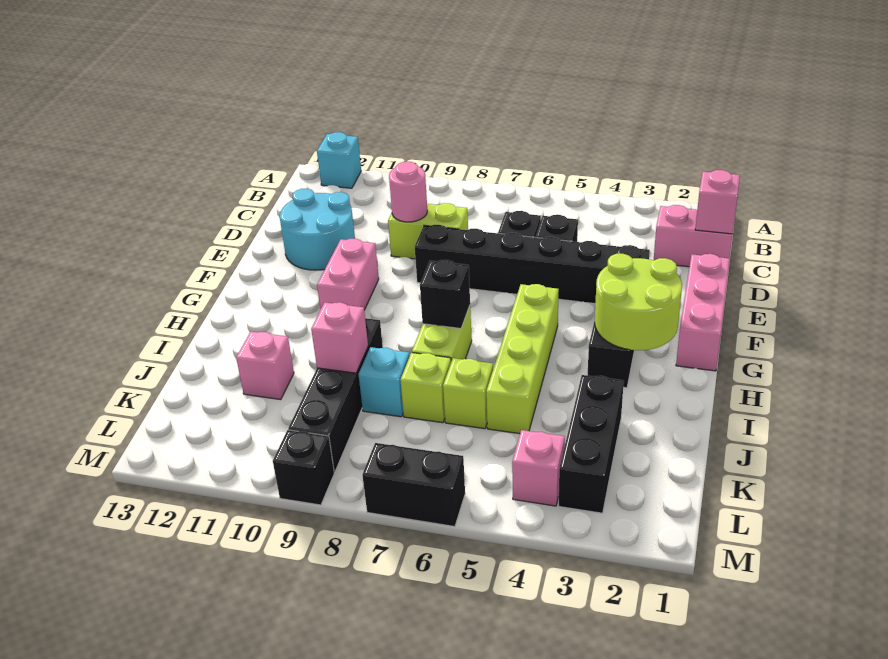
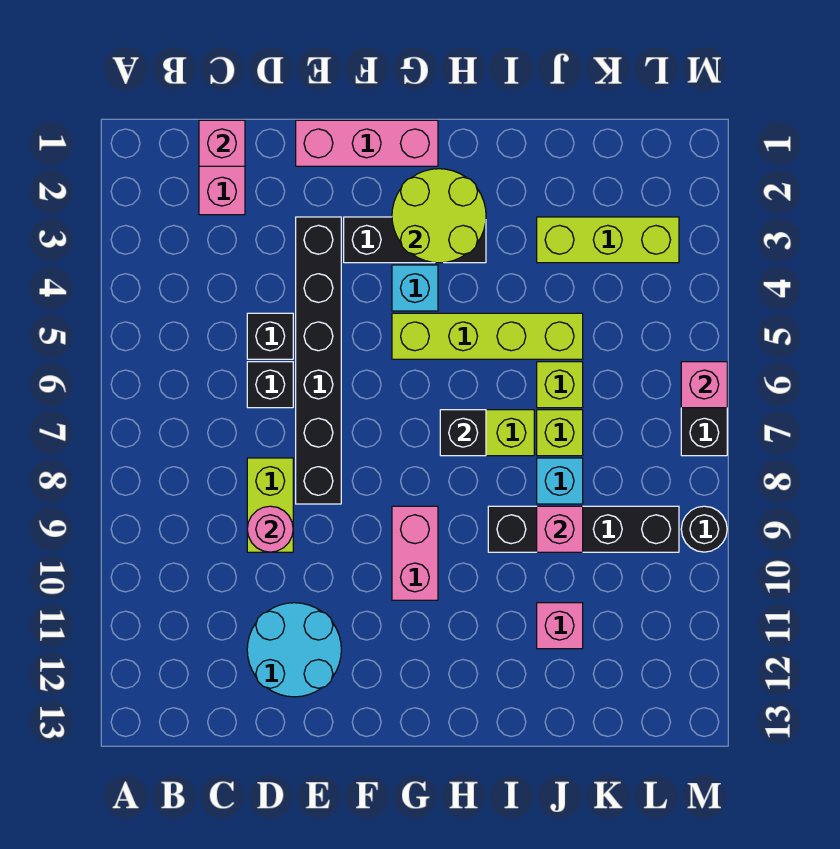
cyan brick A12 level 1 -> cyan brick G4 level 1
pink brick F10:G10 level 1 -> pink brick G9:G10 level 1
black brick J3:L3 level 1 -> lime brick J3:L3 level 1
pink brick L4 level 1 -> pink brick M6 level 2
black brick M9 level 1 -> black round brick M9 level 1

